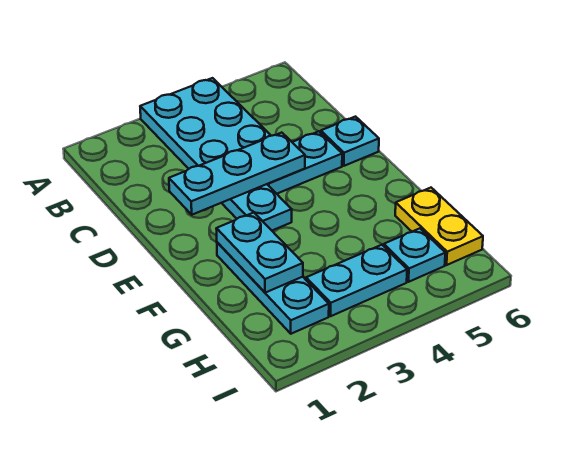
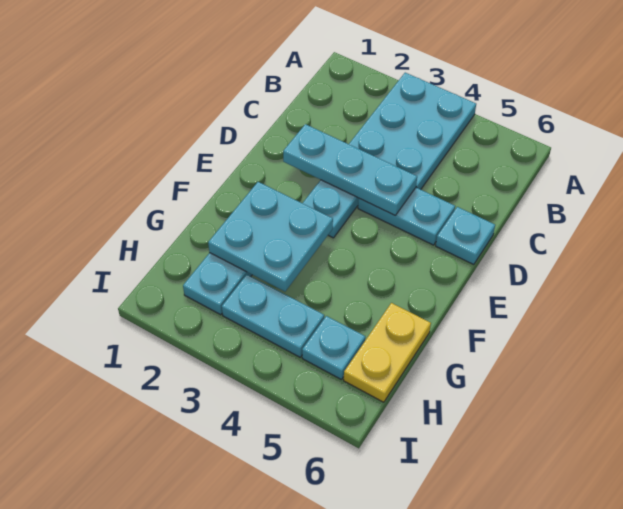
cyan plate F2:G2 level 2 -> cyan plate F2:G3 level 2

